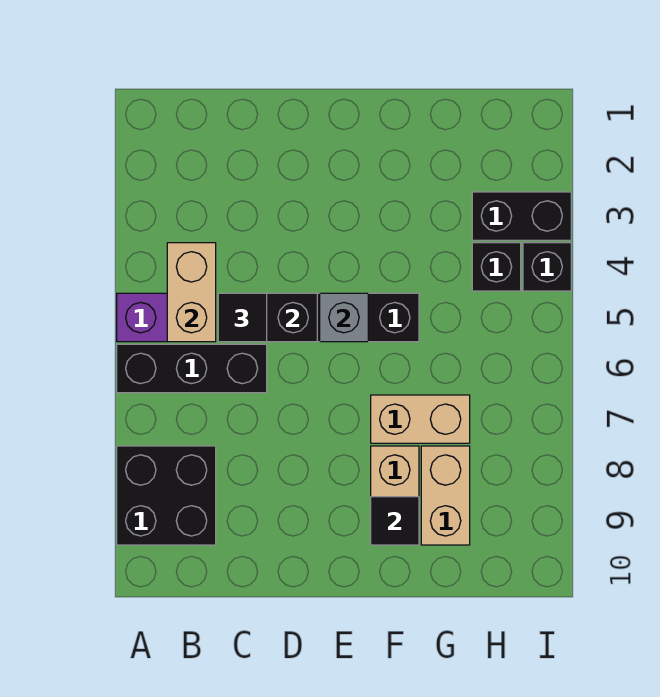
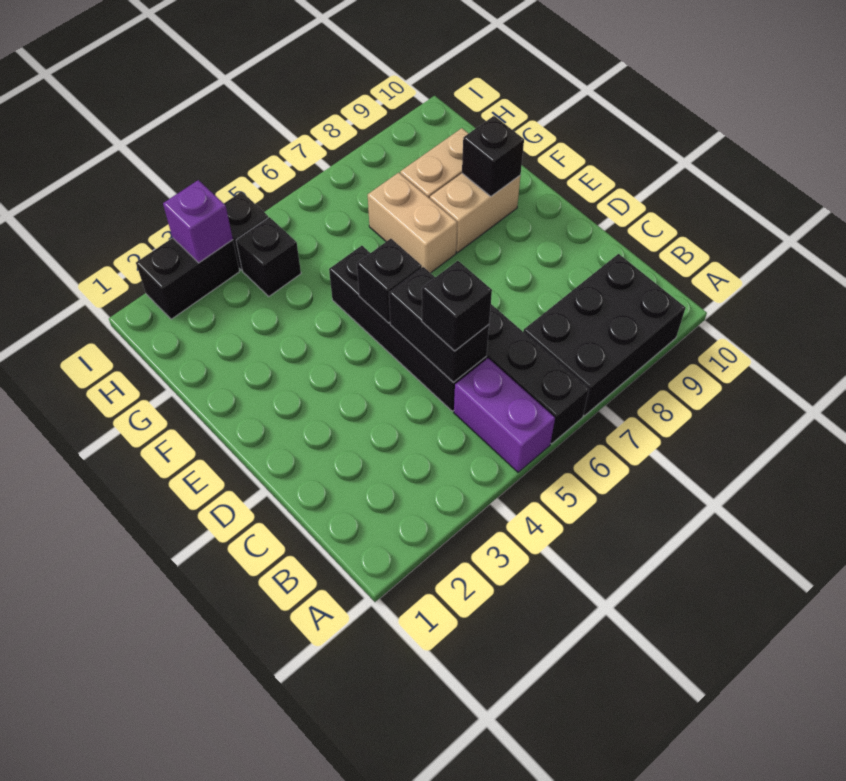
black brick A8:B9 level 1 -> black brick A7:B9 level 1
tan brick B4:B5 level 2 -> none
black tile C5 level 3 -> black brick C5 level 3
grey brick E5 level 2 -> black brick E5 level 2
black tile F9 level 2 -> black brick F9 level 2
black brick H3:I3 level 1 -> black brick I2:I3 level 1
none -> purple brick I3 level 2

